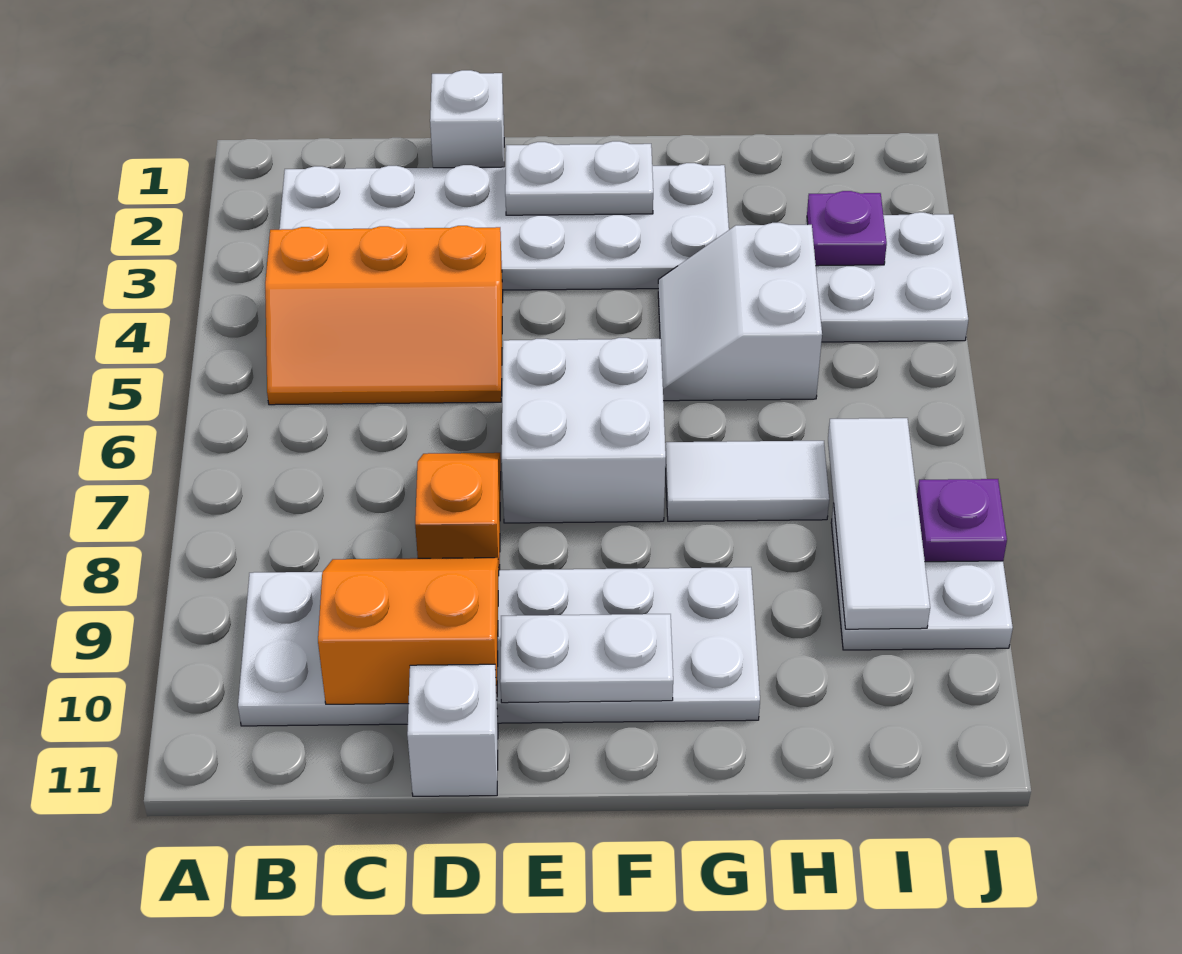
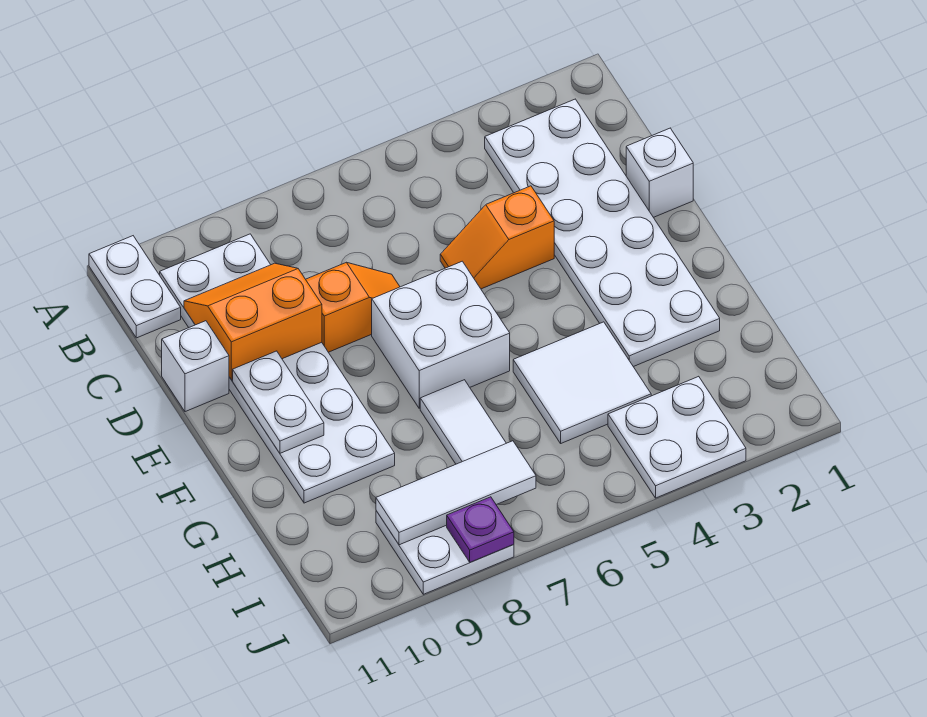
orange slope B4:D5 level 1 top 4 -> orange slope D4:D5 level 1 top 4
orange slope C9:D10 level 2 top 10 -> orange slope C9:D10 level 2 top D
white plate E2:F2 level 2 -> white plate A11:B11 level 1
white slope G4:H5 level 1 top H -> white tile G4:H5 level 1
purple plate I3 level 2 -> none

